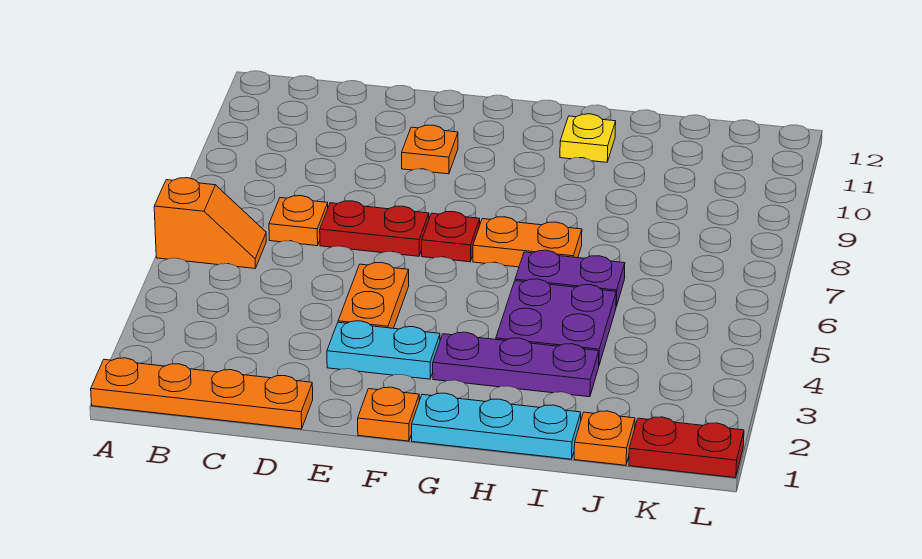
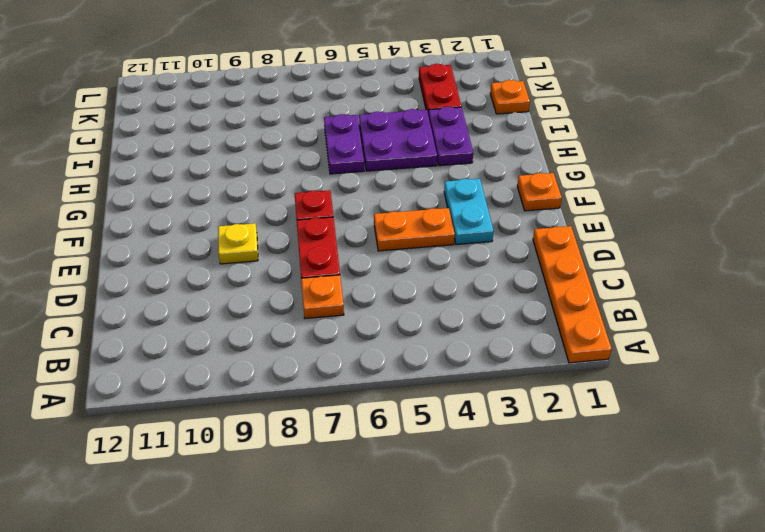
orange slope A6:B6 level 1 top A -> none
orange plate E10 level 1 -> none
cyan plate G1:I1 level 1 -> none
purple plate G3:I3 level 1 -> purple plate H3:I3 level 1
orange plate G7:H7 level 1 -> none
yellow plate H11 level 1 -> yellow plate E9 level 1
red plate K1:L1 level 1 -> red plate J3:K3 level 1

